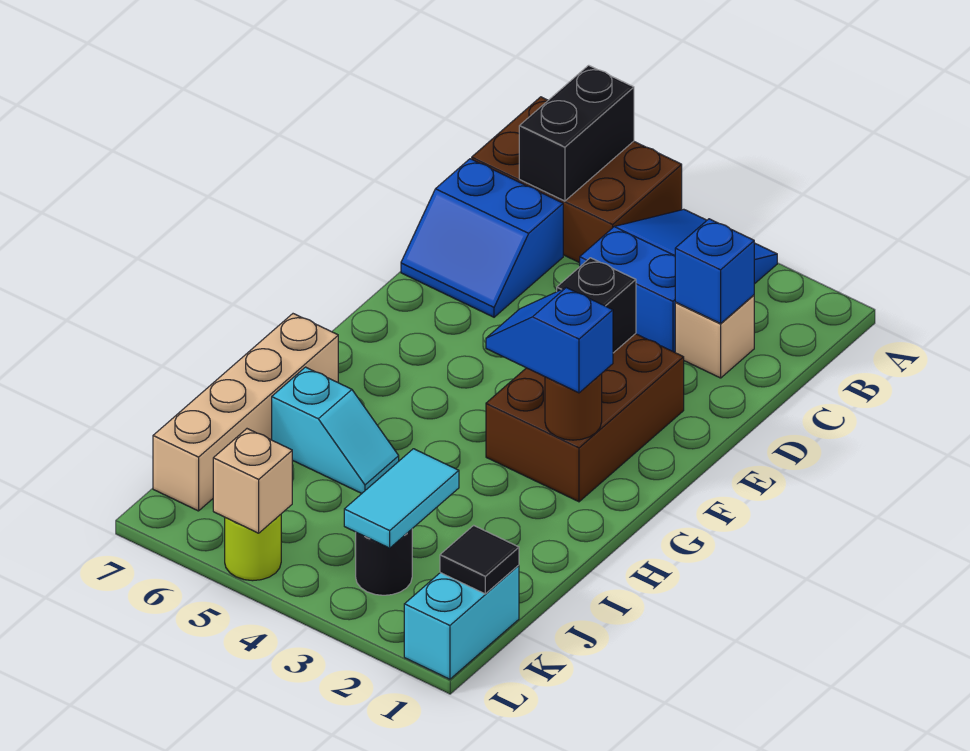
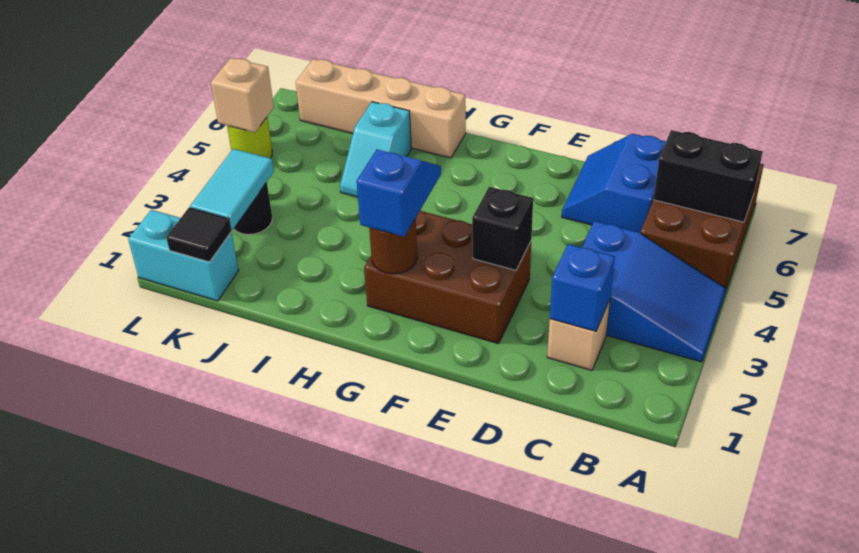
cyan tile J3:K3 level 2 -> cyan tile K2:K3 level 2

